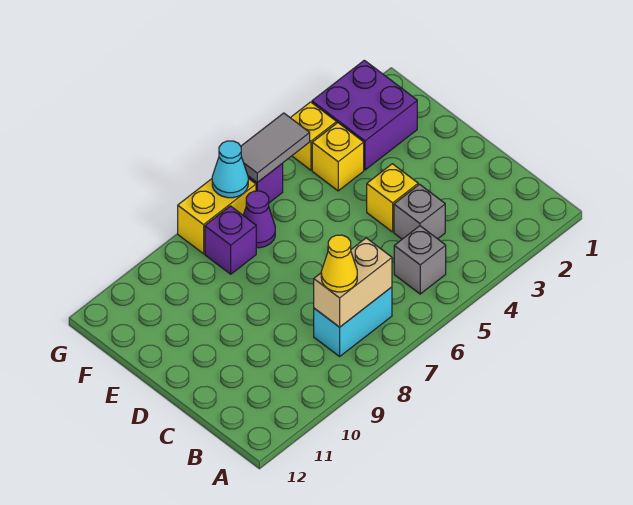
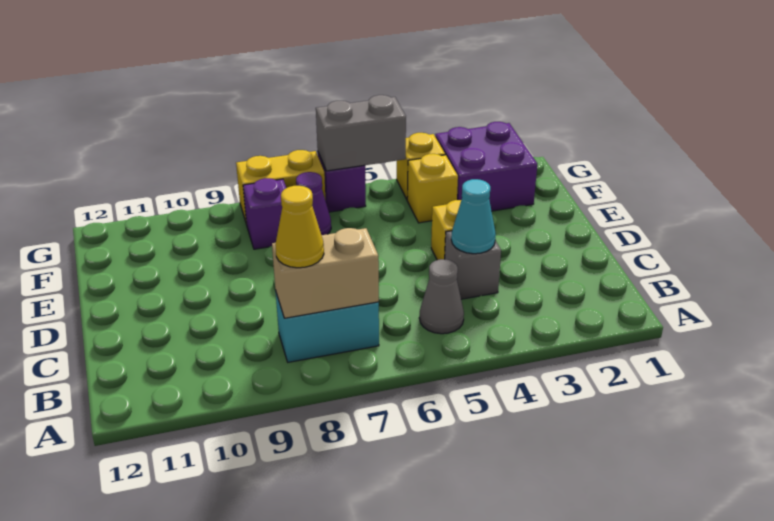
grey brick B5 level 1 -> grey cone B5 level 1
grey tile G5:G6 level 2 -> grey brick G5:G6 level 2
cyan cone G7 level 2 -> cyan cone C4 level 2

